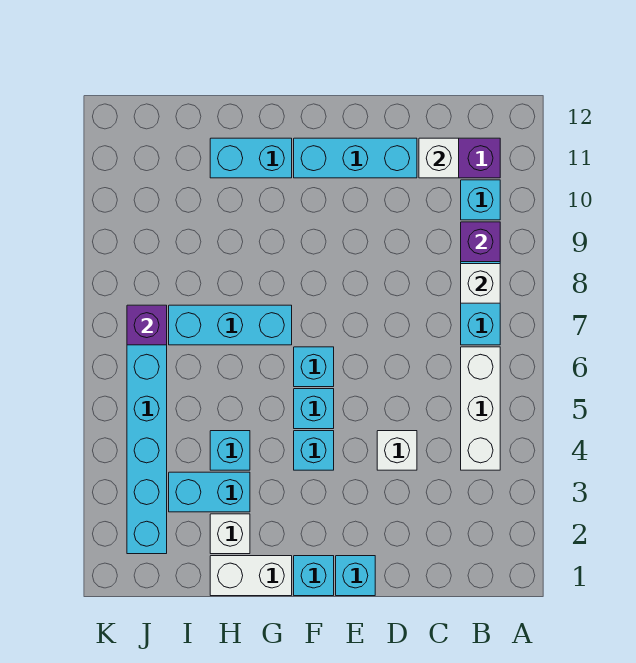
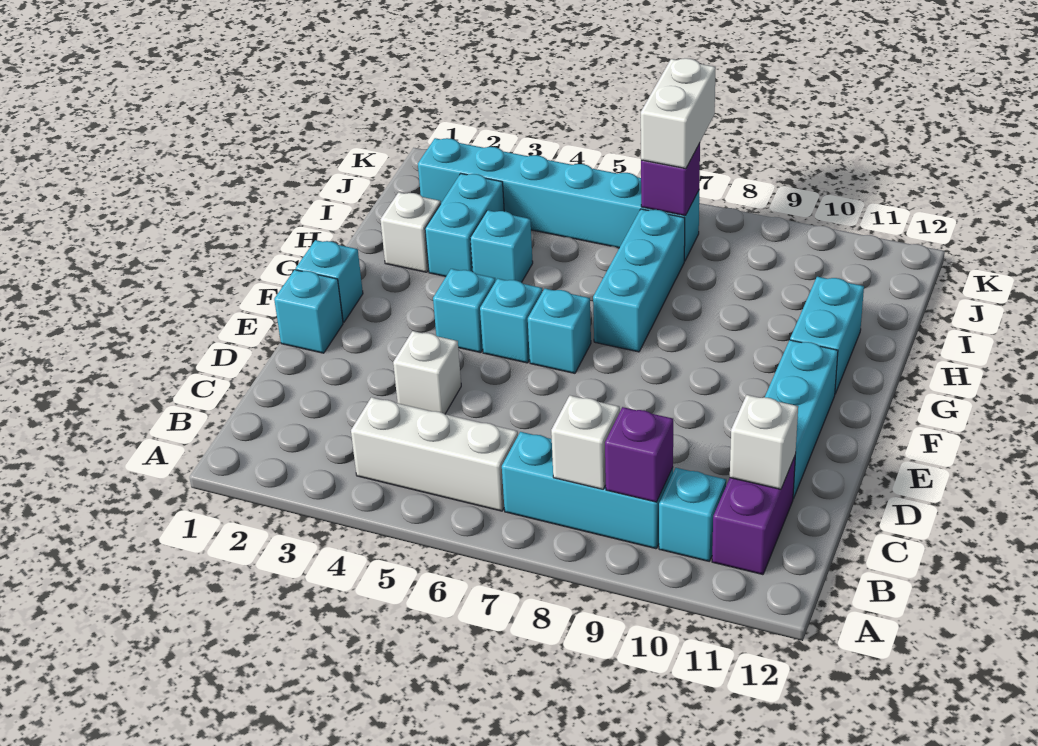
white brick G1:H1 level 1 -> white brick J7:K7 level 3

